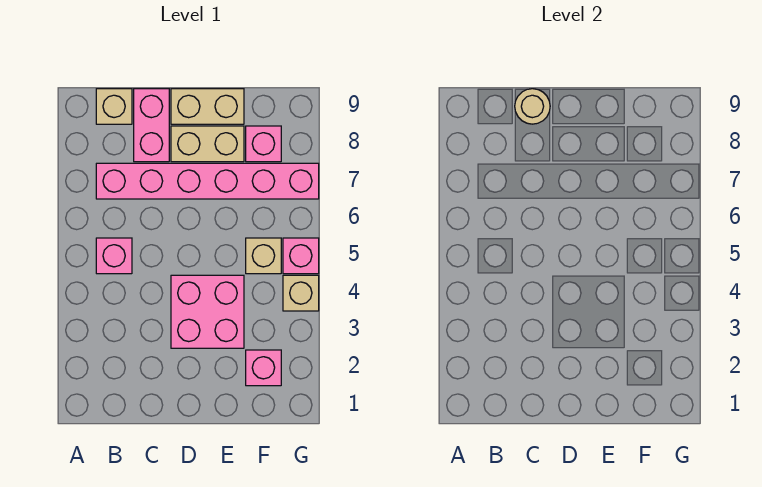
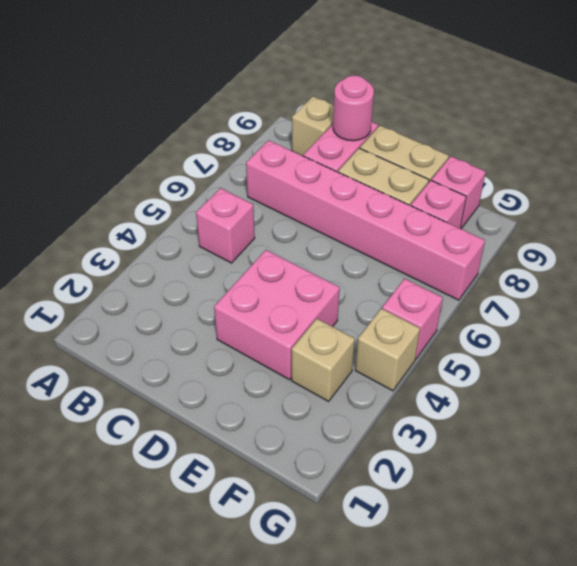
tan round brick C9 level 2 -> pink round brick C9 level 2
pink brick F2 level 1 -> pink brick F9 level 1
tan brick F5 level 1 -> tan brick F3 level 1

